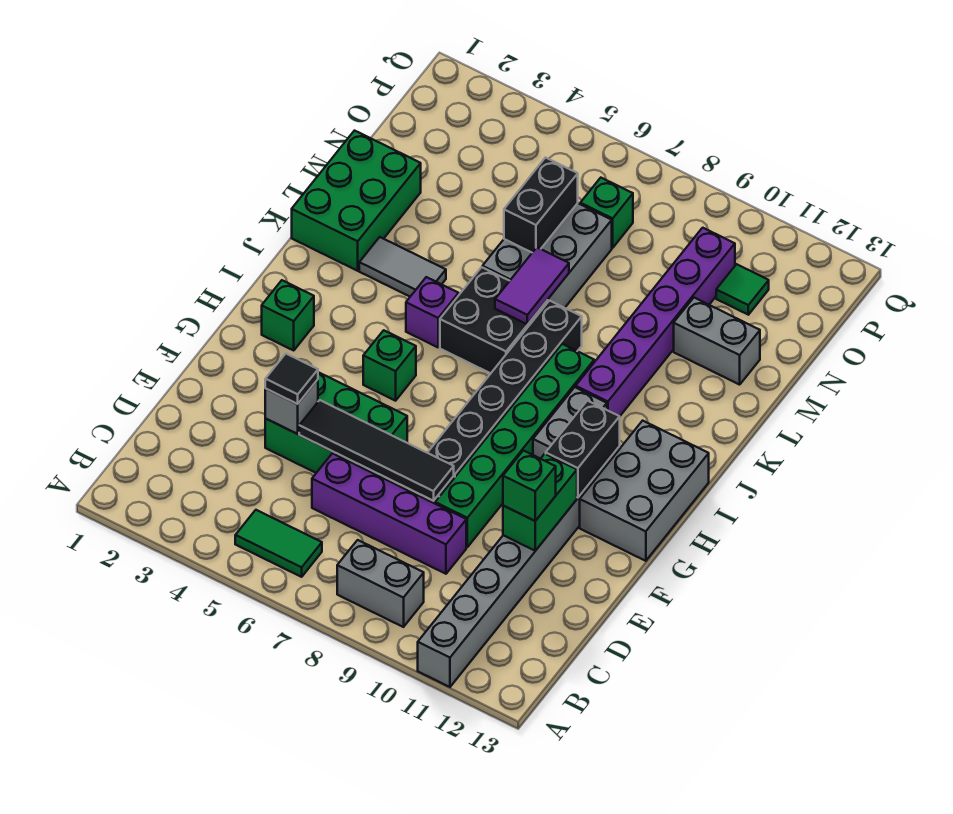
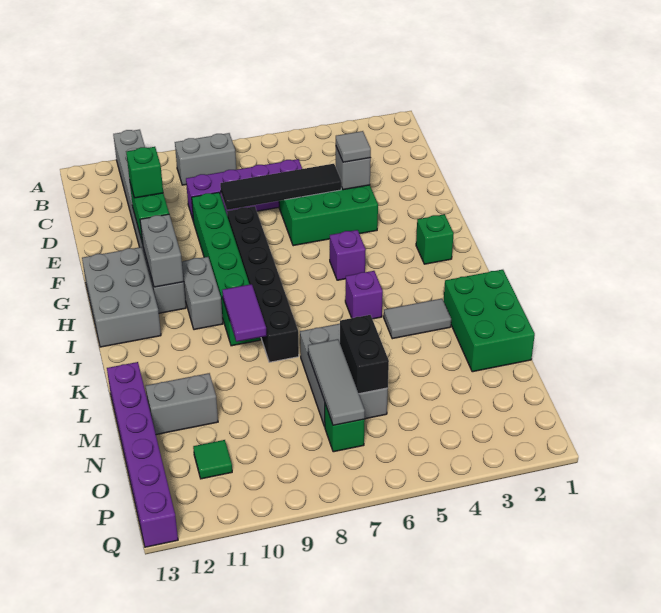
green tile B5:B6 level 1 -> none
black tile E4 level 3 -> grey tile E4 level 3
black brick G11:H11 level 2 -> grey brick G11:H11 level 2
green brick H5 level 1 -> purple brick H5 level 1
black brick J6:K7 level 1 -> none
purple brick J10:O10 level 1 -> purple brick L13:Q13 level 1
purple tile K7:L7 level 2 -> purple tile J9:K9 level 2
none -> grey tile M7:O7 level 2

